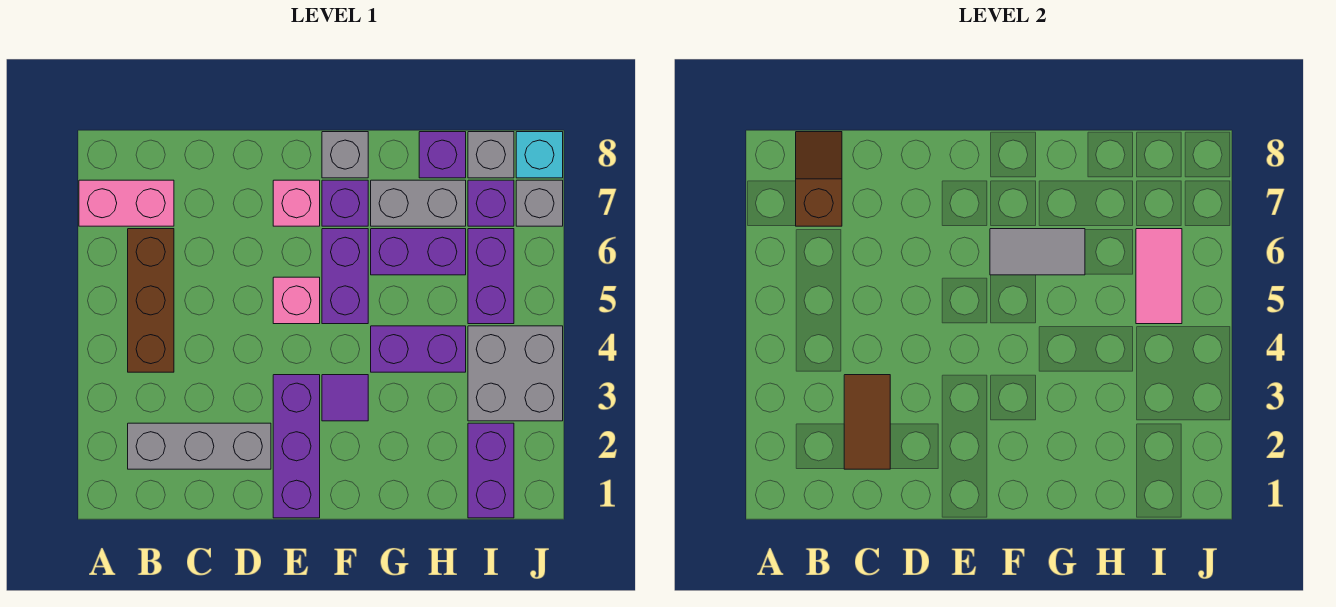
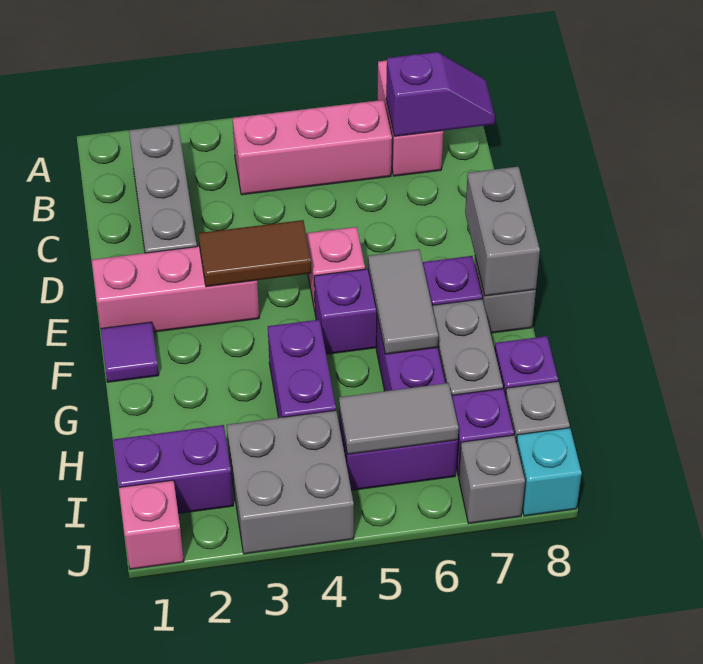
brown brick B4:B6 level 1 -> pink brick B4:B6 level 1
brown slope B7:B8 level 2 top 7 -> purple slope B7:B8 level 2 top 7
brown tile C2:C3 level 2 -> brown tile E3:E4 level 2
purple brick E1:E3 level 1 -> pink brick E1:E3 level 1
pink brick E7 level 1 -> pink brick J1 level 1
none -> grey brick E8:F8 level 2
purple tile F3 level 1 -> purple tile F1 level 1
pink tile I5:I6 level 2 -> grey tile I5:I6 level 2

